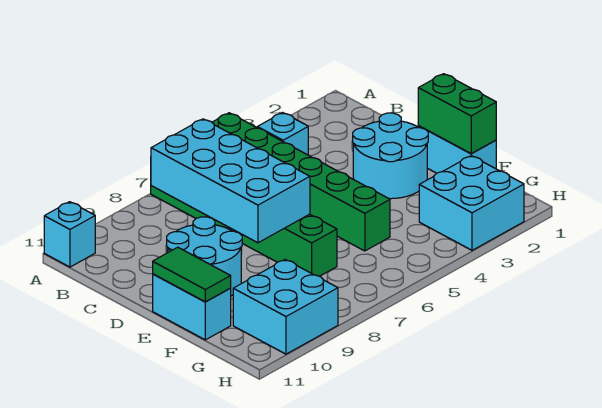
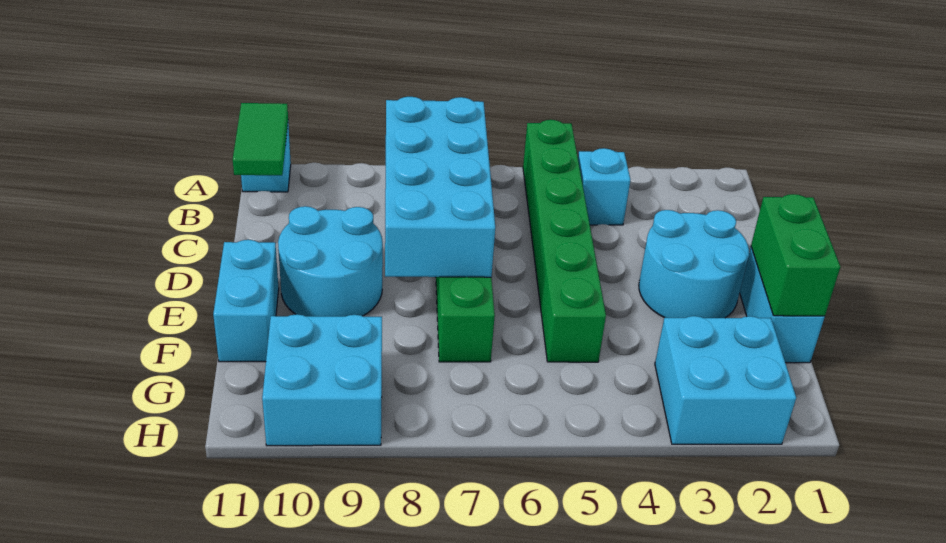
green tile E11:F11 level 2 -> green tile A11:B11 level 2

